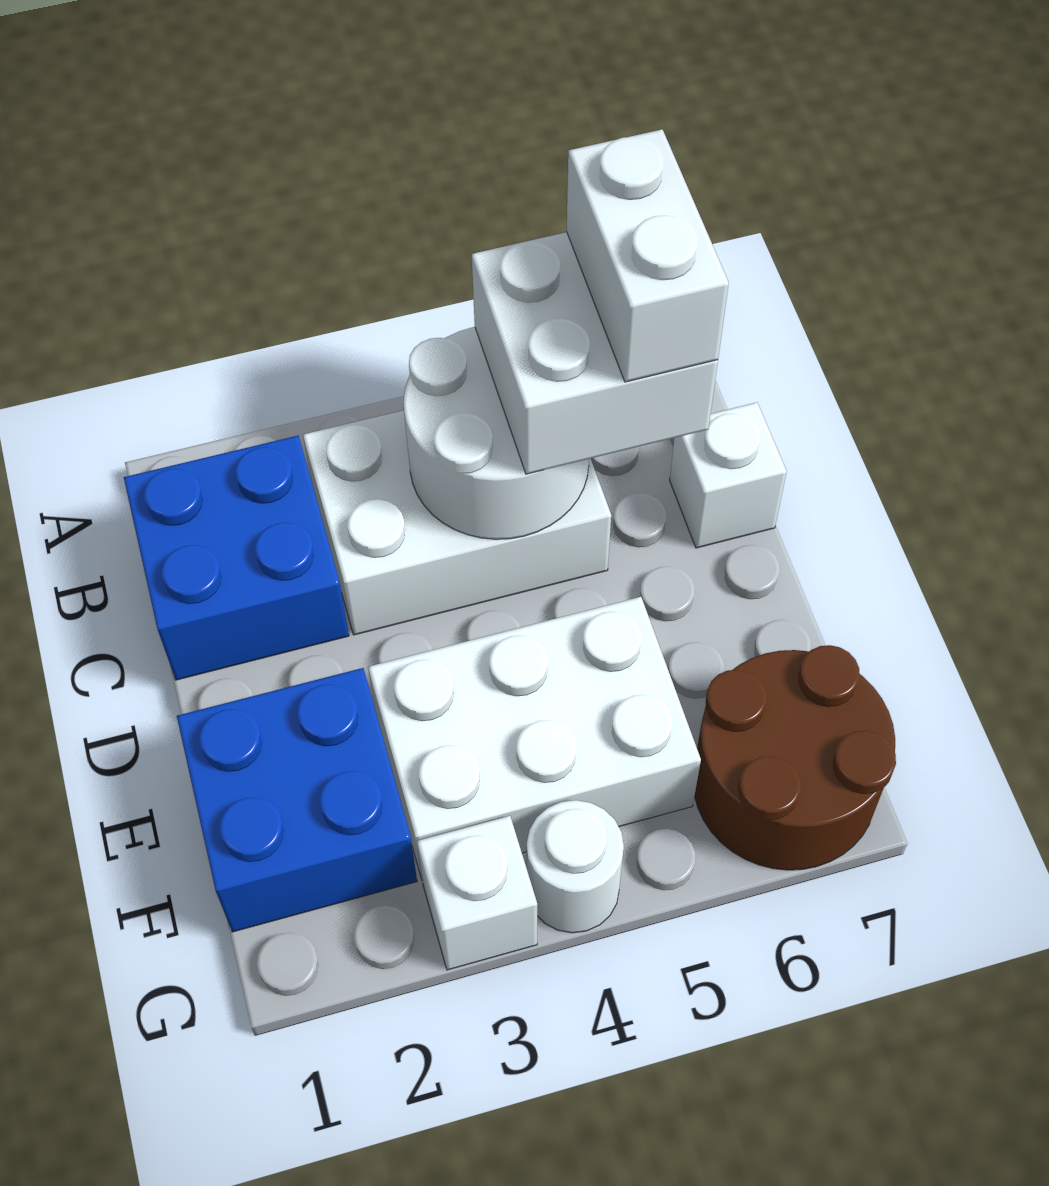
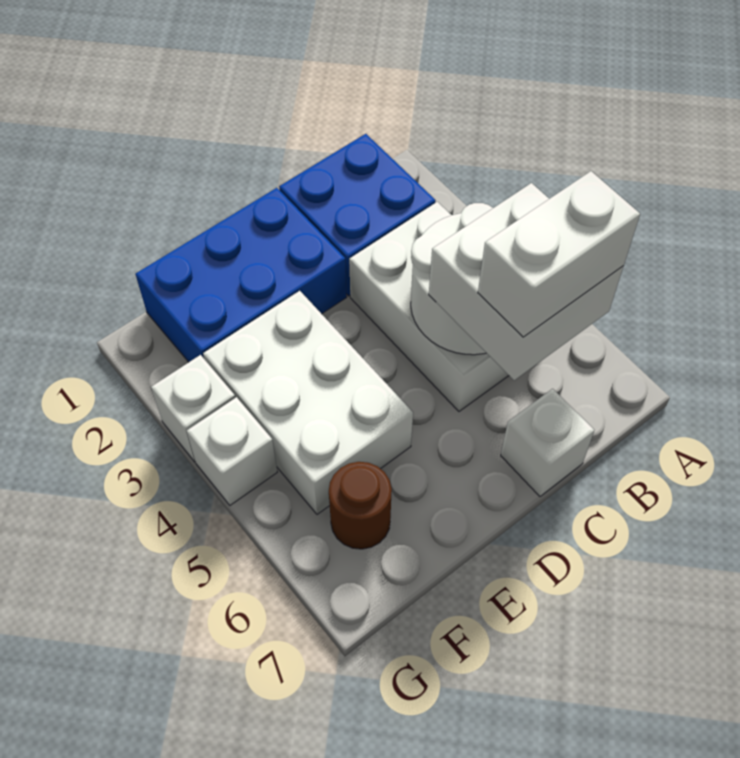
blue brick E1:F2 level 1 -> blue brick D1:F2 level 1
brown round brick F6:G7 level 1 -> brown round brick F6 level 1
white round brick G4 level 1 -> white brick G4 level 1

